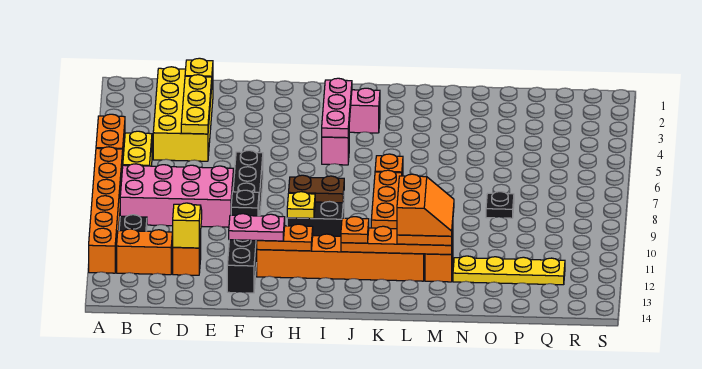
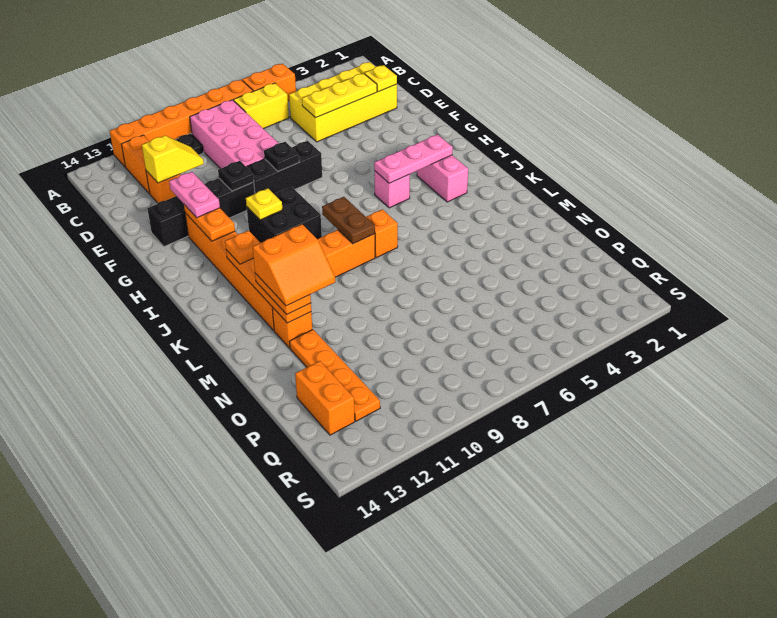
brown plate H9:I9 level 2 -> brown plate J8:K8 level 2
yellow plate N12:Q12 level 1 -> orange plate N12:Q12 level 1
black plate O8 level 1 -> black plate F8 level 2
none -> orange brick P13:Q13 level 1

